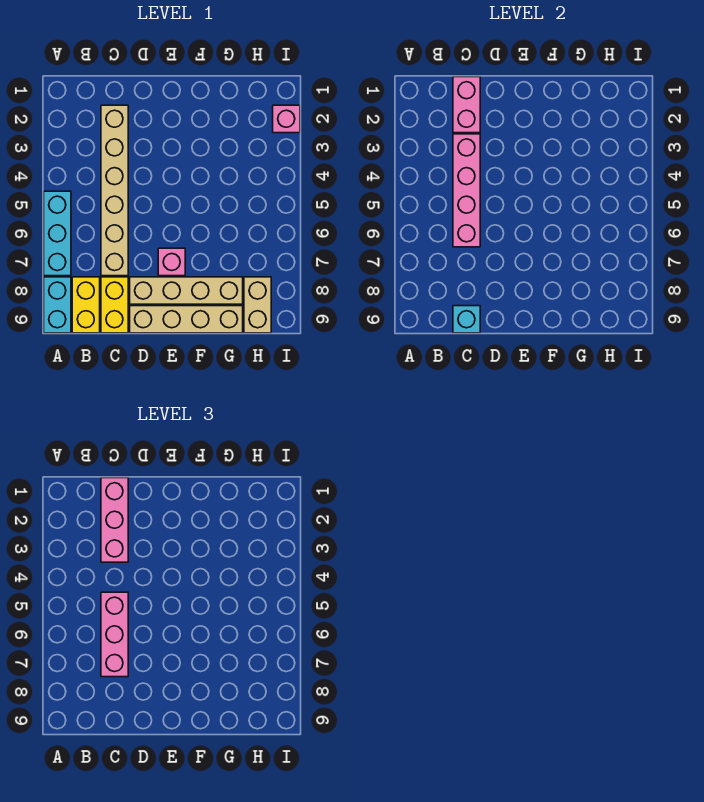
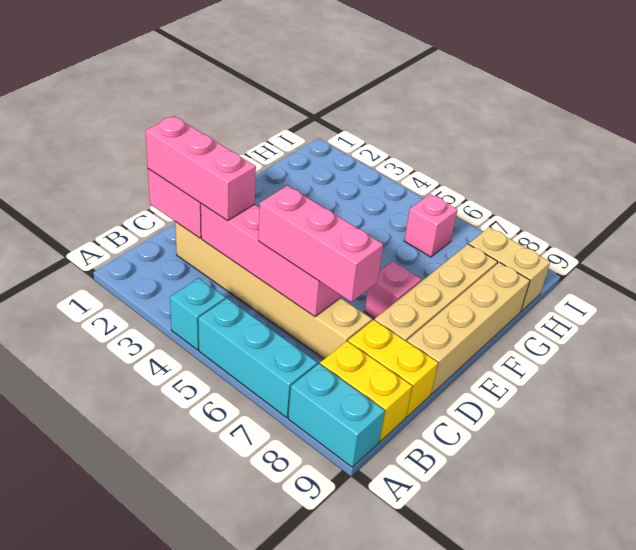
cyan brick C9 level 2 -> cyan brick A4 level 1
pink brick I2 level 1 -> pink brick H6 level 1

